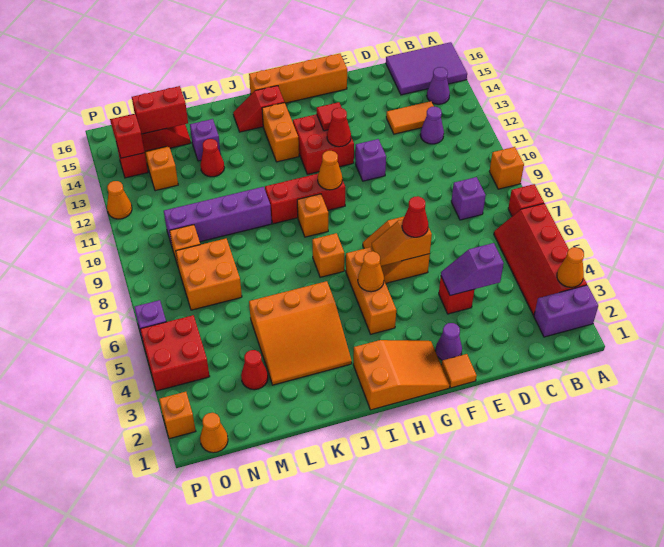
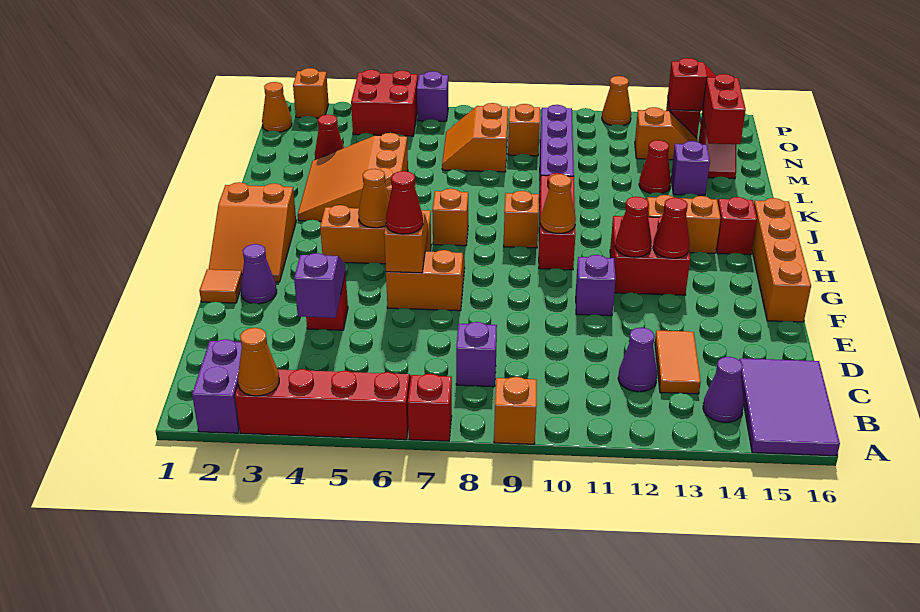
red tile G13 level 2 -> red cone G13 level 2
orange brick M7:N8 level 1 -> orange slope M7:N8 level 1 top 8

